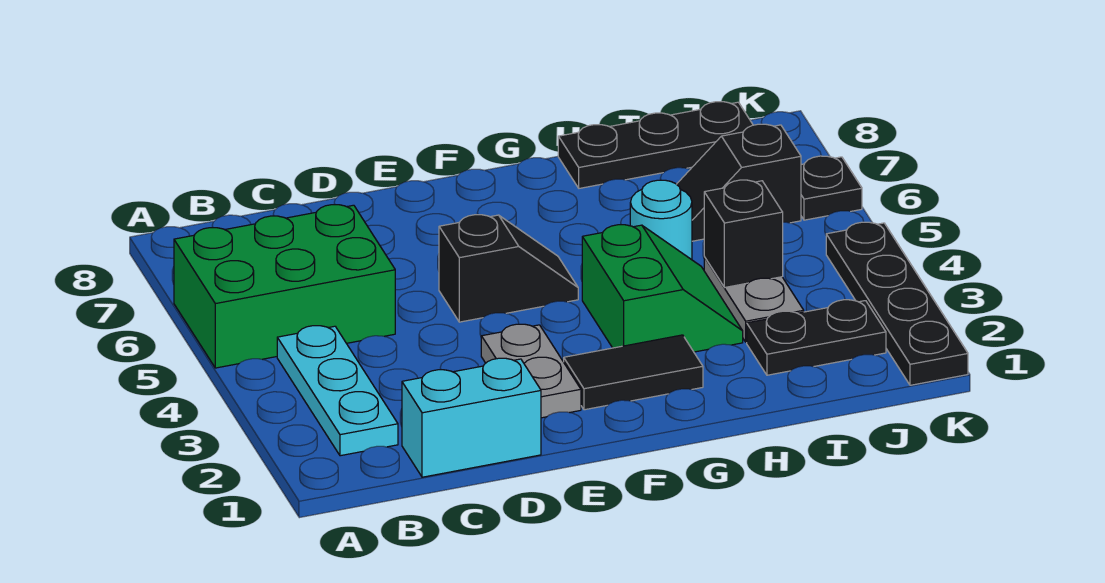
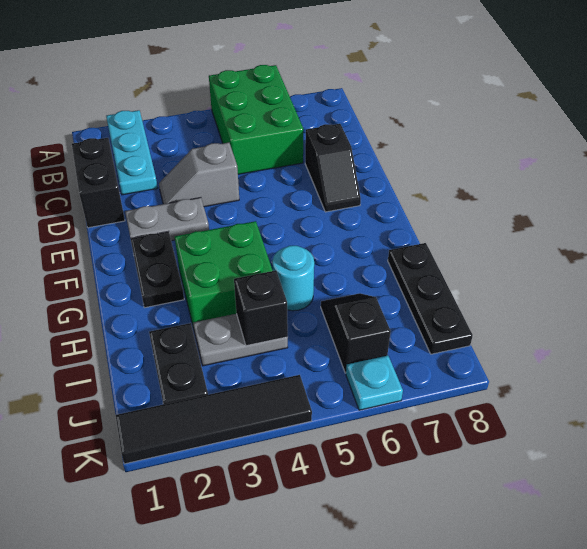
cyan plate B2:B4 level 1 -> cyan plate A2:C2 level 1
cyan brick C1:D1 level 1 -> black brick C1:D1 level 1
none -> grey slope D3:D4 level 1 top 4
black slope E5:F5 level 1 top E -> black slope D7:E7 level 1 top D
black tile F2:G2 level 1 -> black plate F2:G2 level 1
green slope G3:H4 level 1 top G -> green brick G3:H4 level 1
black plate K1:K4 level 1 -> black tile K1:K4 level 1
black plate K6 level 1 -> cyan plate K6 level 1

